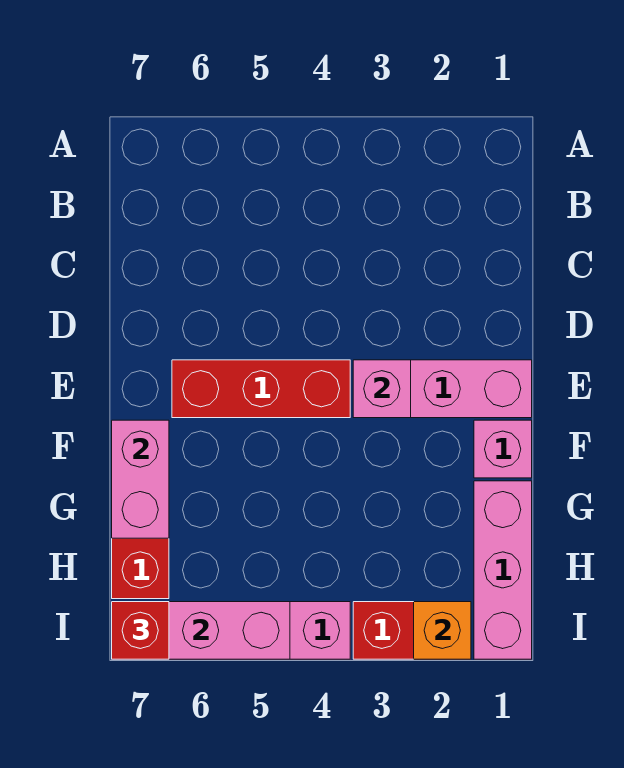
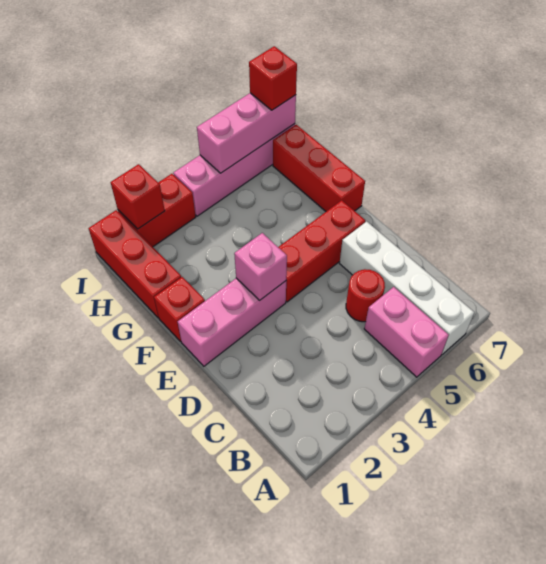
none -> white brick A6:D6 level 1
none -> red round brick C5 level 1
pink brick F1 level 1 -> red brick F1 level 1
pink brick F7:G7 level 2 -> pink brick A5:B5 level 1
pink brick G1:I1 level 1 -> red brick G1:I1 level 1
orange brick I2 level 2 -> red brick I2 level 2

